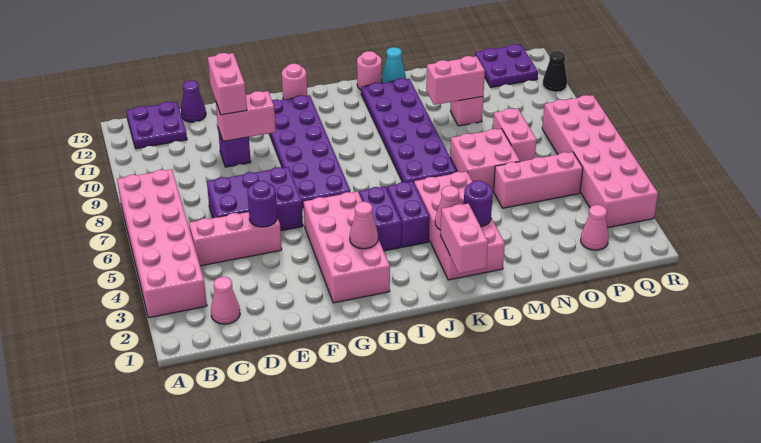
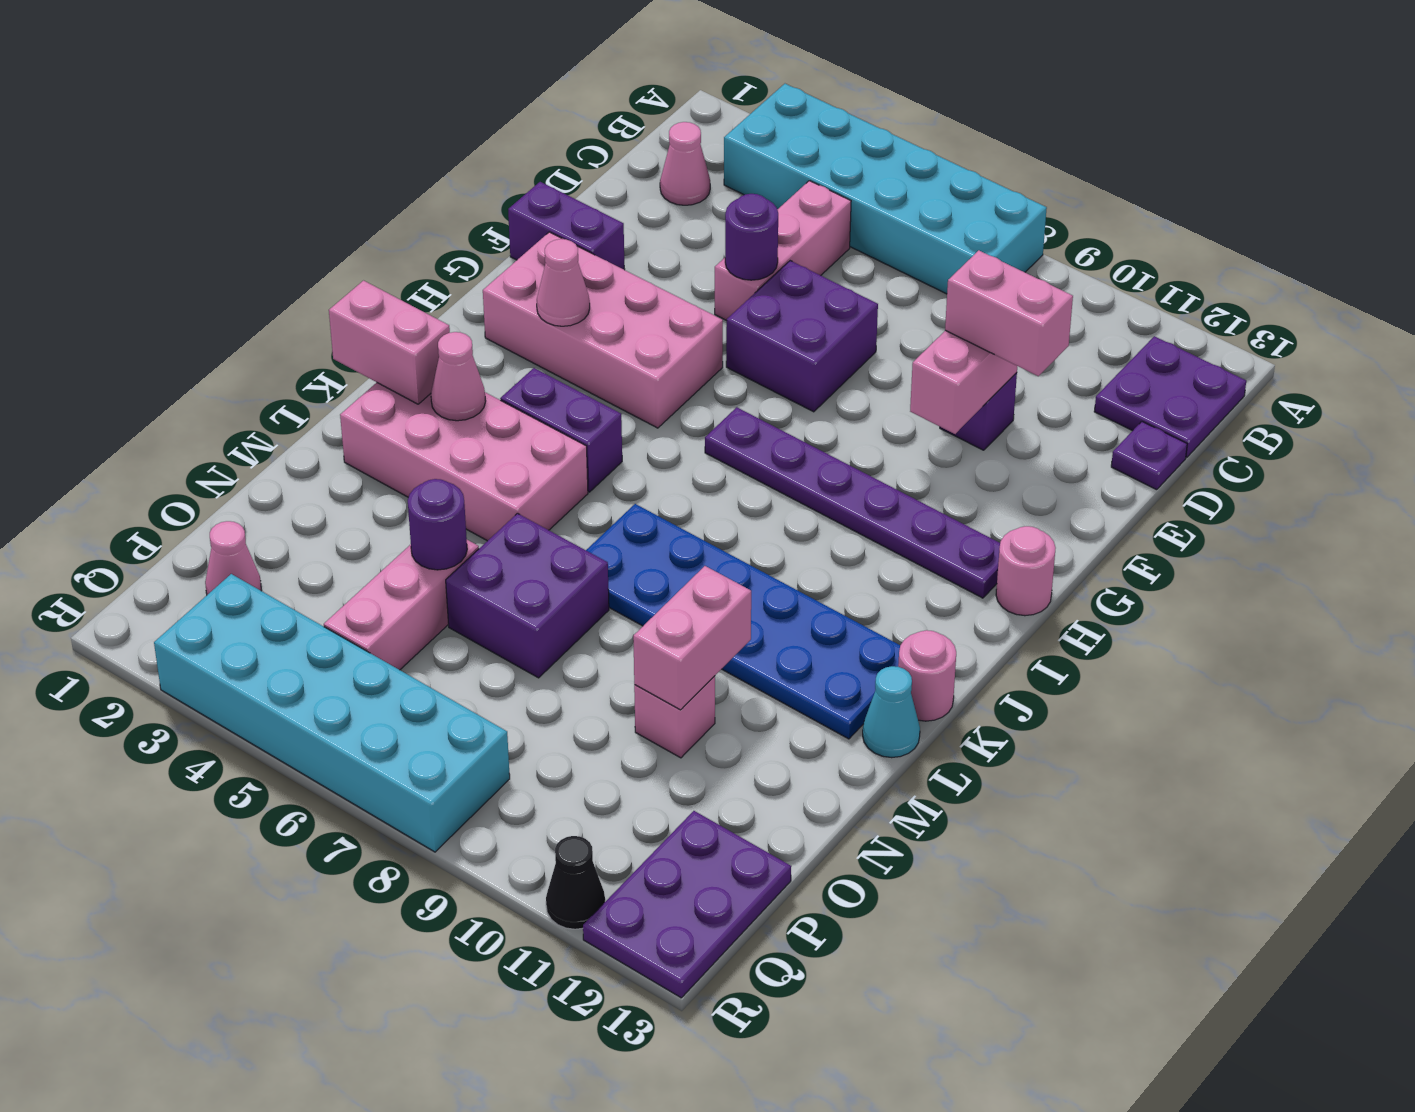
pink brick A3:B8 level 1 -> cyan brick A3:B8 level 1
purple brick D6:F7 level 1 -> purple brick E6:F7 level 1
purple cone D13 level 1 -> purple plate D13 level 1
purple plate G7:H12 level 1 -> purple plate H7:H12 level 1
purple brick I4:I5 level 1 -> purple brick F1:F2 level 1
purple plate K7:L12 level 1 -> blue plate K7:L12 level 1
purple round brick L3 level 2 -> purple round brick N5 level 2
pink brick M6:N7 level 1 -> purple brick M6:N7 level 1
pink brick O7:O8 level 1 -> none
purple plate P12:Q13 level 1 -> purple plate P12:R13 level 1
pink brick Q3:R8 level 1 -> cyan brick Q3:R8 level 1

